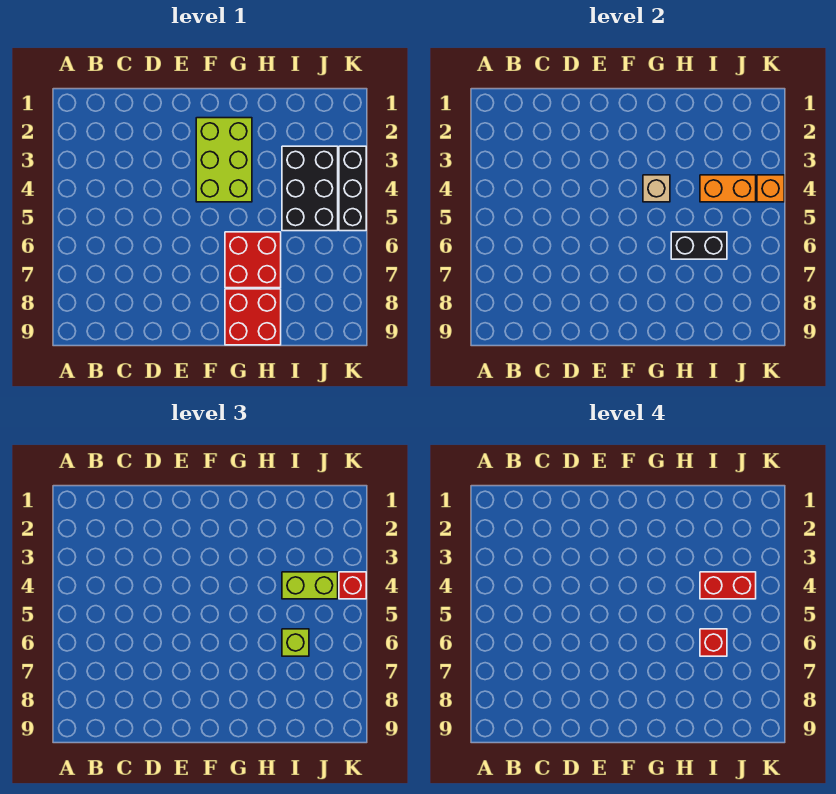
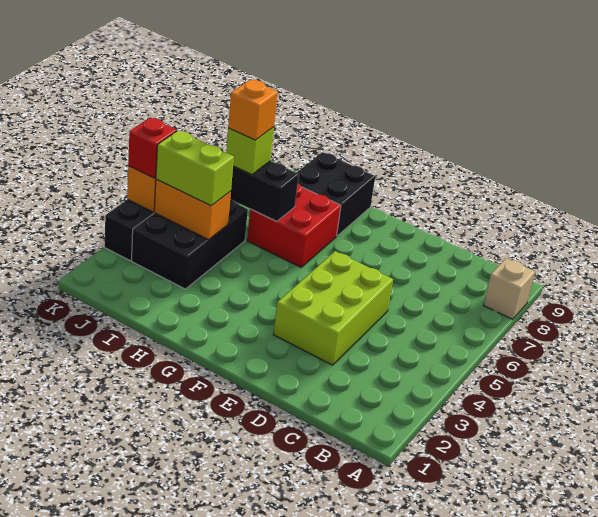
lime brick F2:G4 level 1 -> lime brick D3:E5 level 1
tan brick G4 level 2 -> tan brick A8 level 1
red brick G8:H9 level 1 -> black brick G8:H9 level 1
red brick I4:J4 level 4 -> none
red brick I6 level 4 -> orange brick I6 level 4

